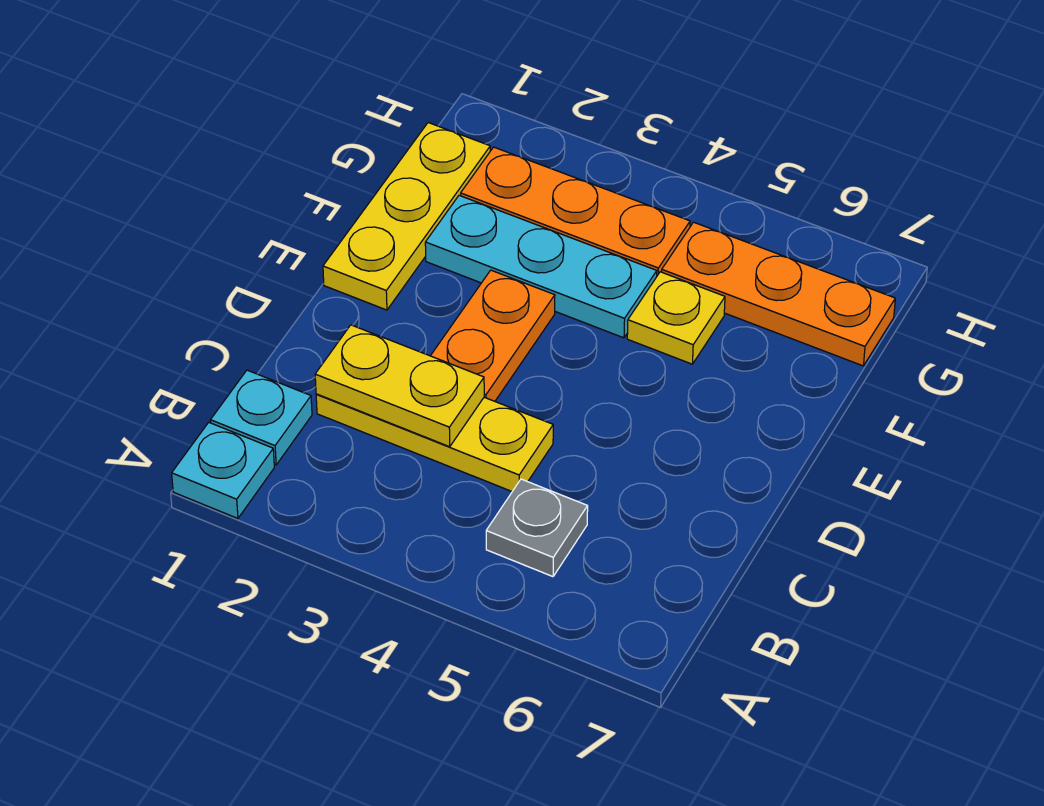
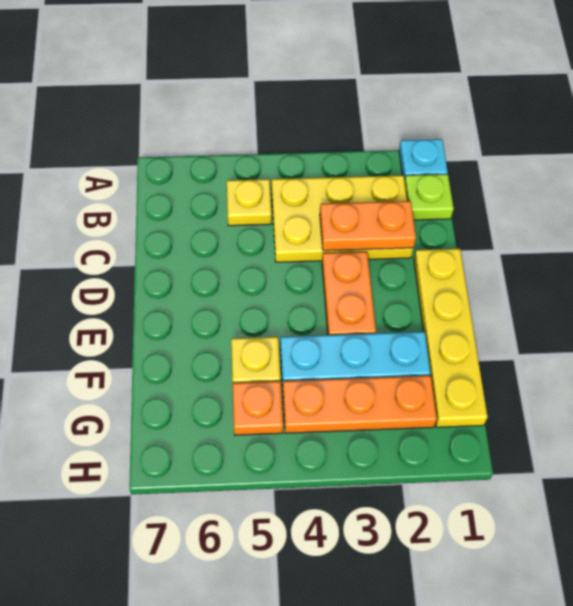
cyan plate B1 level 1 -> lime plate B1 level 1
grey plate B5 level 1 -> yellow plate B5 level 1
yellow plate C2:C4 level 1 -> yellow plate B2:C4 level 1
yellow plate C2:C3 level 2 -> orange plate C2:C3 level 2
yellow plate E1:G1 level 1 -> yellow plate D1:G1 level 1
orange plate G5:G7 level 1 -> orange plate G5 level 1

